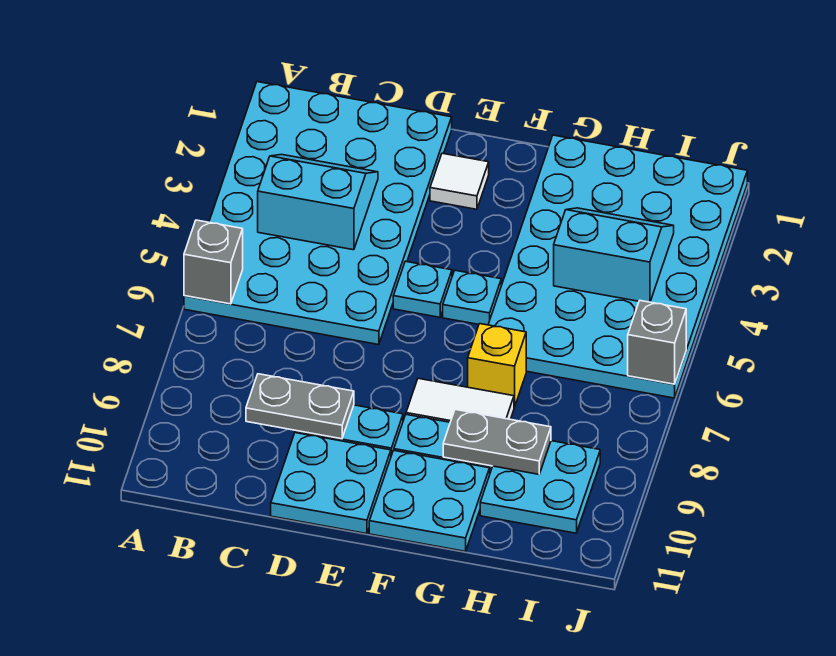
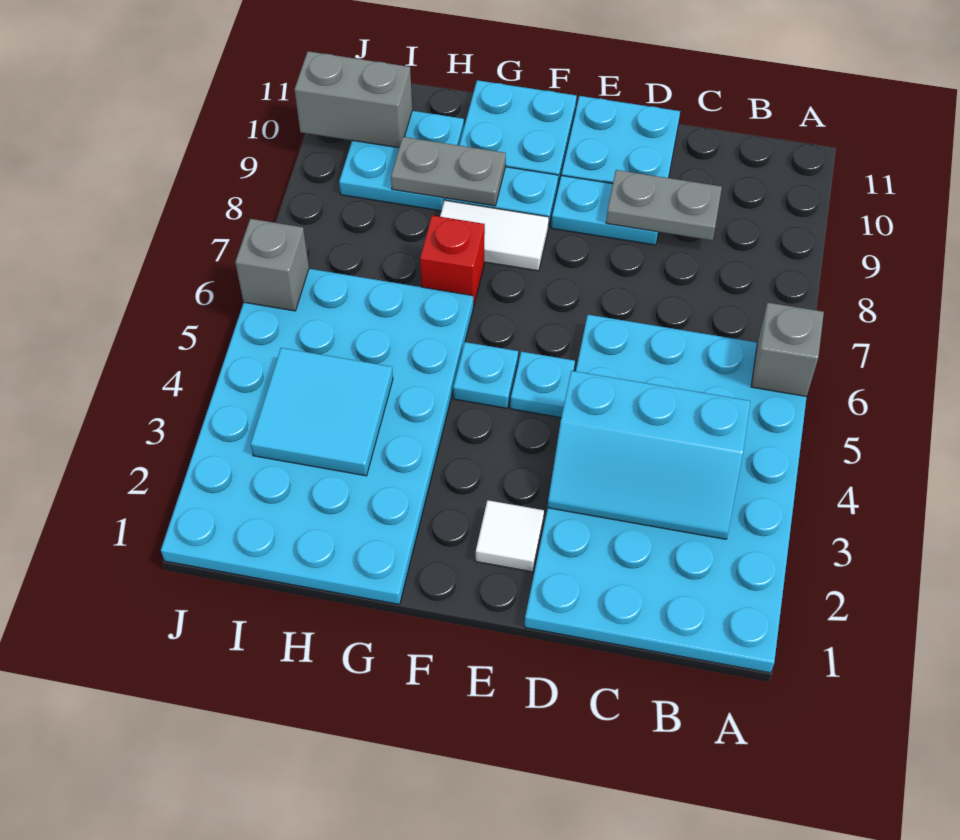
cyan slope B3:C4 level 2 top 4 -> cyan slope B3:D4 level 2 top 4
yellow brick G7 level 1 -> red brick G7 level 1
cyan slope H3:I4 level 2 top 4 -> cyan tile H3:I4 level 2
none -> grey brick I10:J10 level 2

